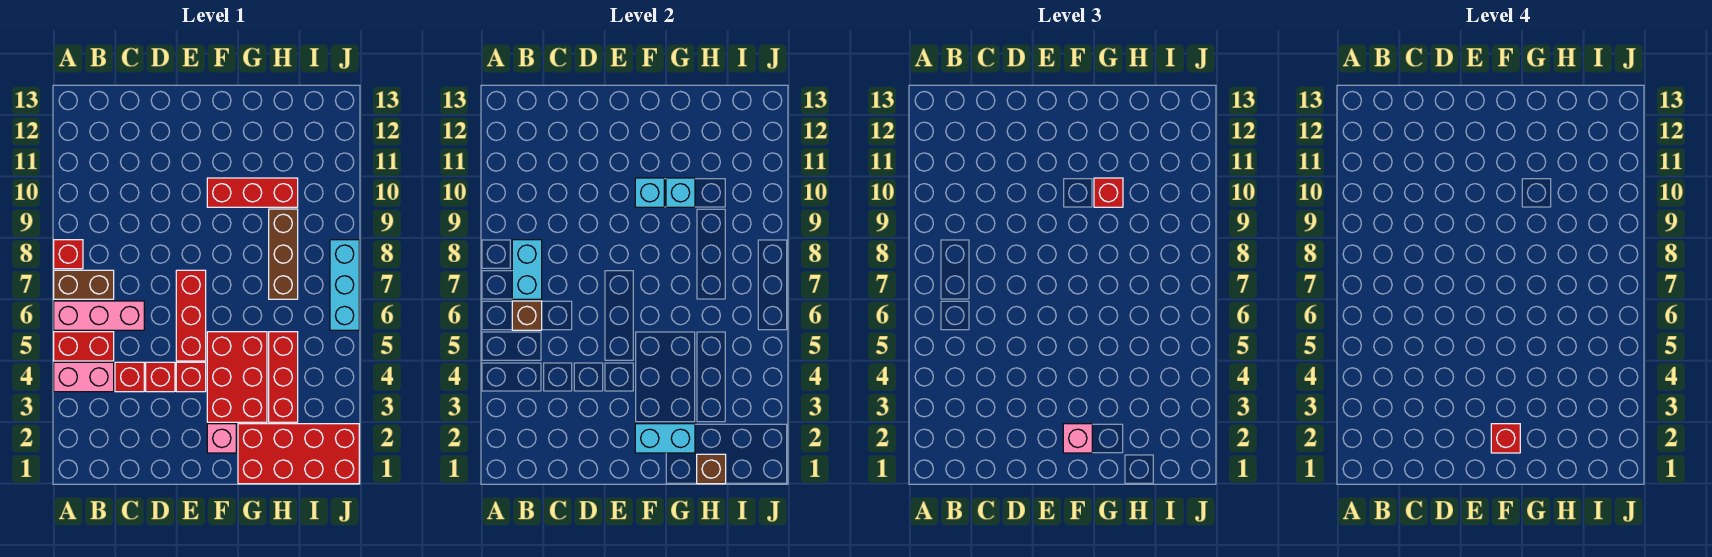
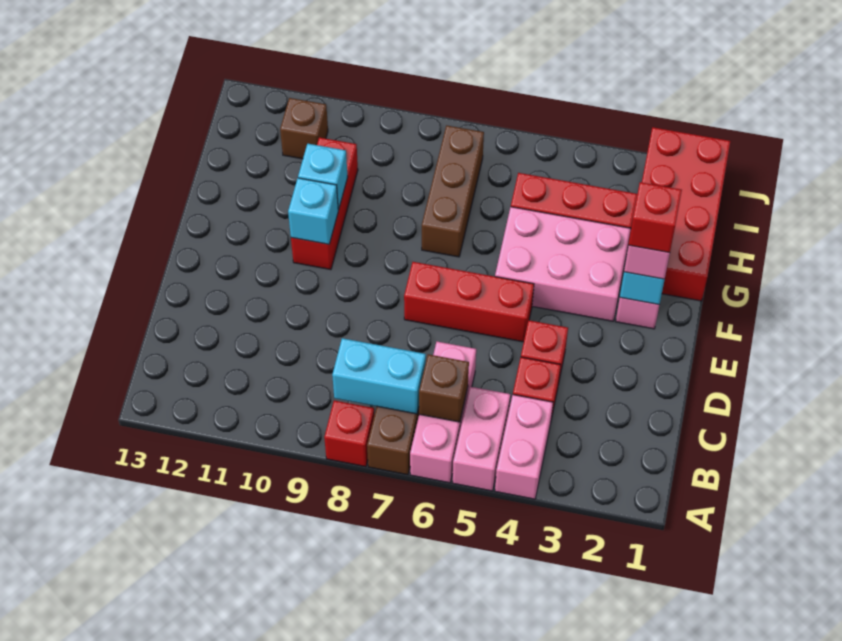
red brick A5:B5 level 1 -> pink brick A5:B5 level 1
red brick E4 level 1 -> none
red brick F3:G5 level 1 -> pink brick F3:G5 level 1
red brick G10 level 3 -> none
brown brick H1 level 2 -> brown brick I11 level 1
brown brick H7:H9 level 1 -> brown brick G7:I7 level 1
cyan brick J6:J8 level 1 -> none

